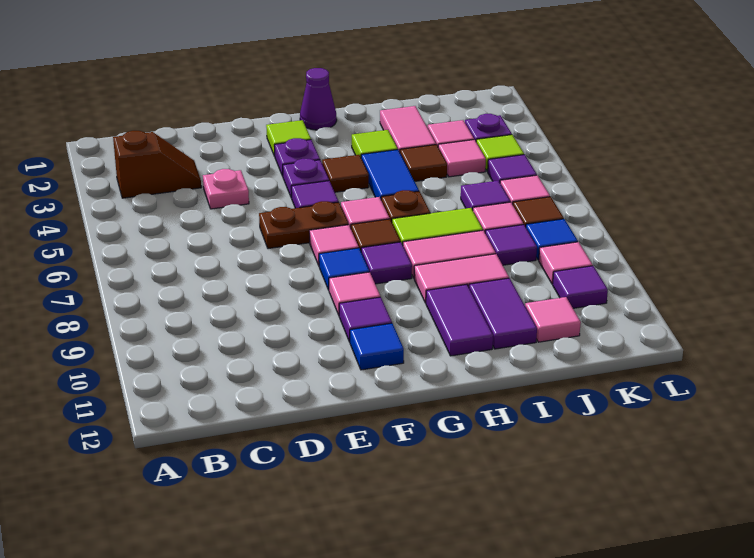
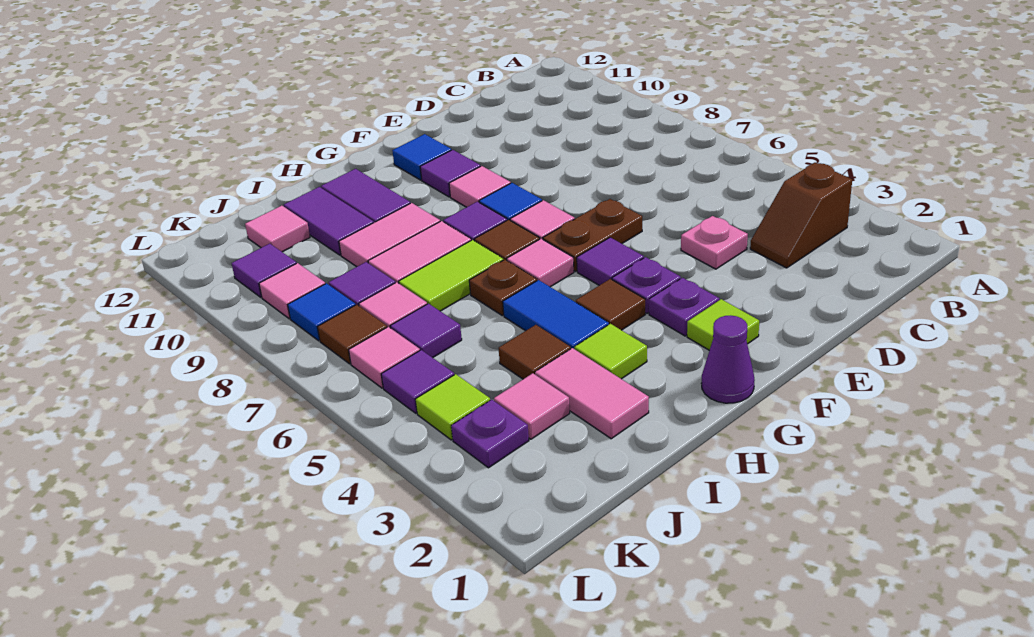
pink tile J4 level 1 -> none

